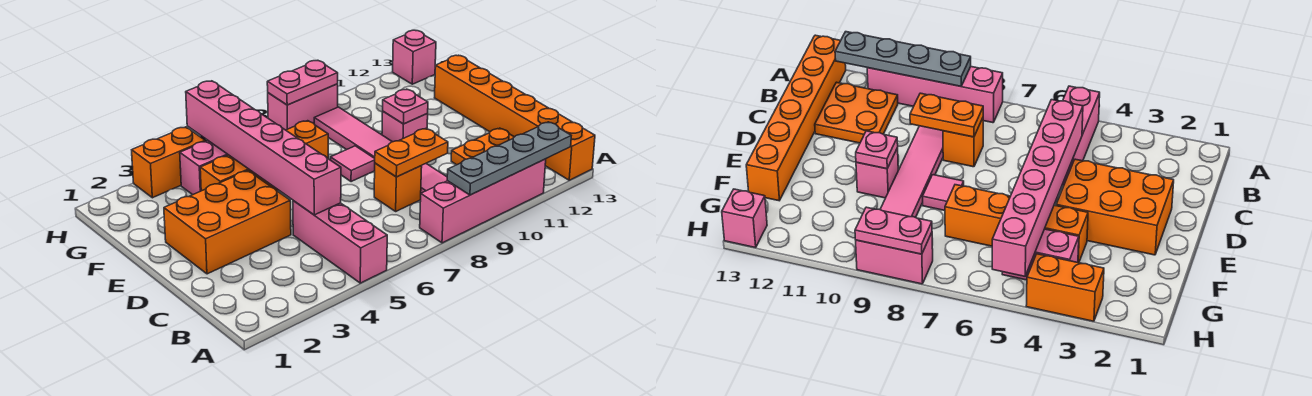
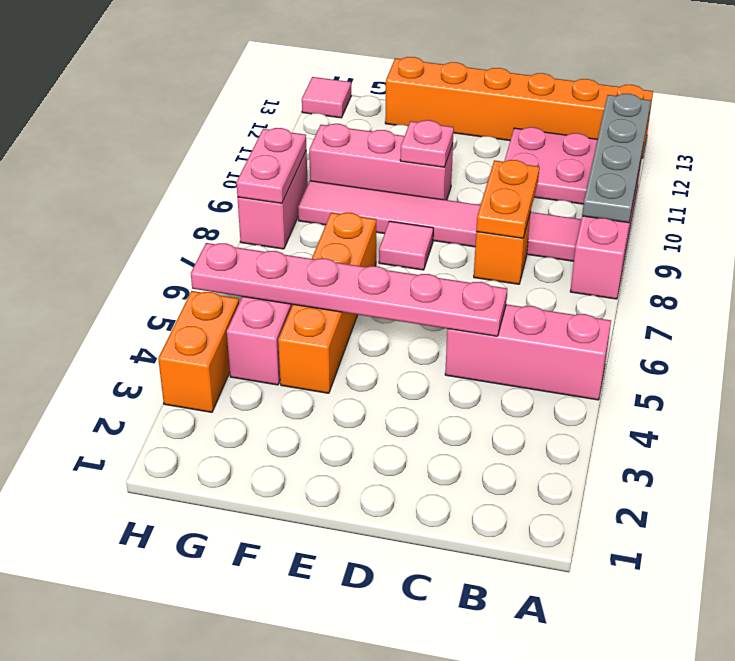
orange plate B11:C12 level 1 -> pink plate B11:C12 level 1
pink brick C5:H5 level 2 -> pink plate C5:H5 level 2
orange brick D2:E4 level 1 -> none
pink brick E10 level 1 -> pink brick E10:G10 level 1
pink brick H13 level 1 -> pink tile H13 level 1

